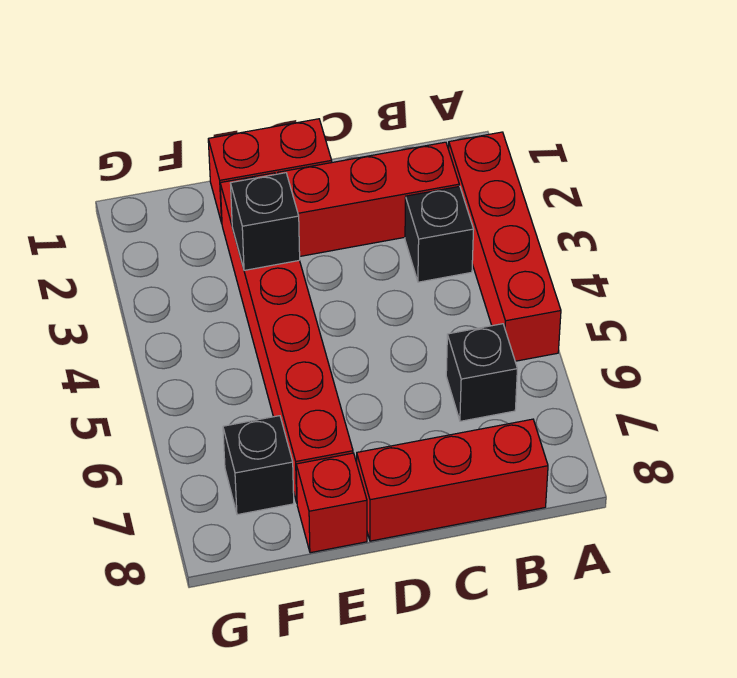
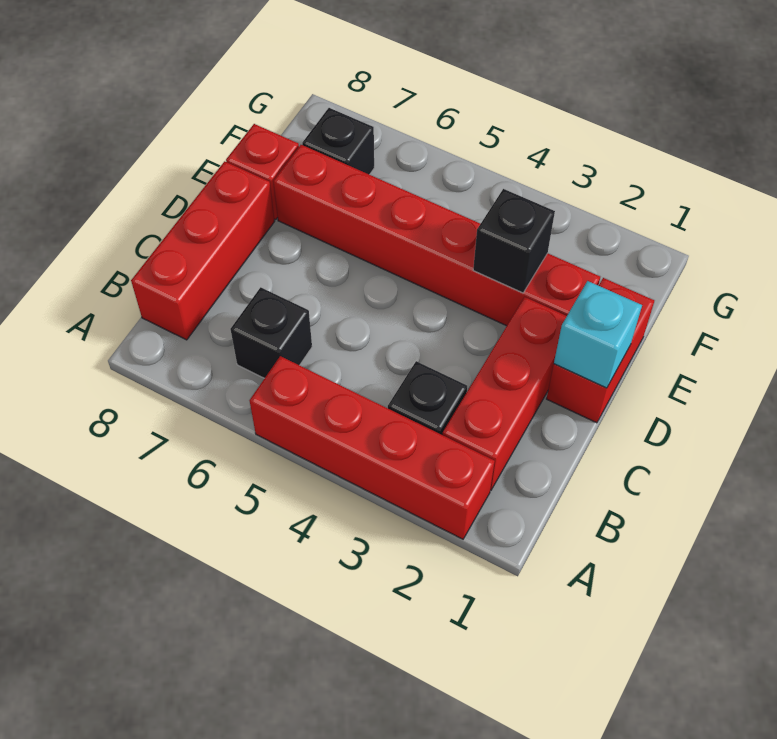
none -> cyan brick D1 level 2

